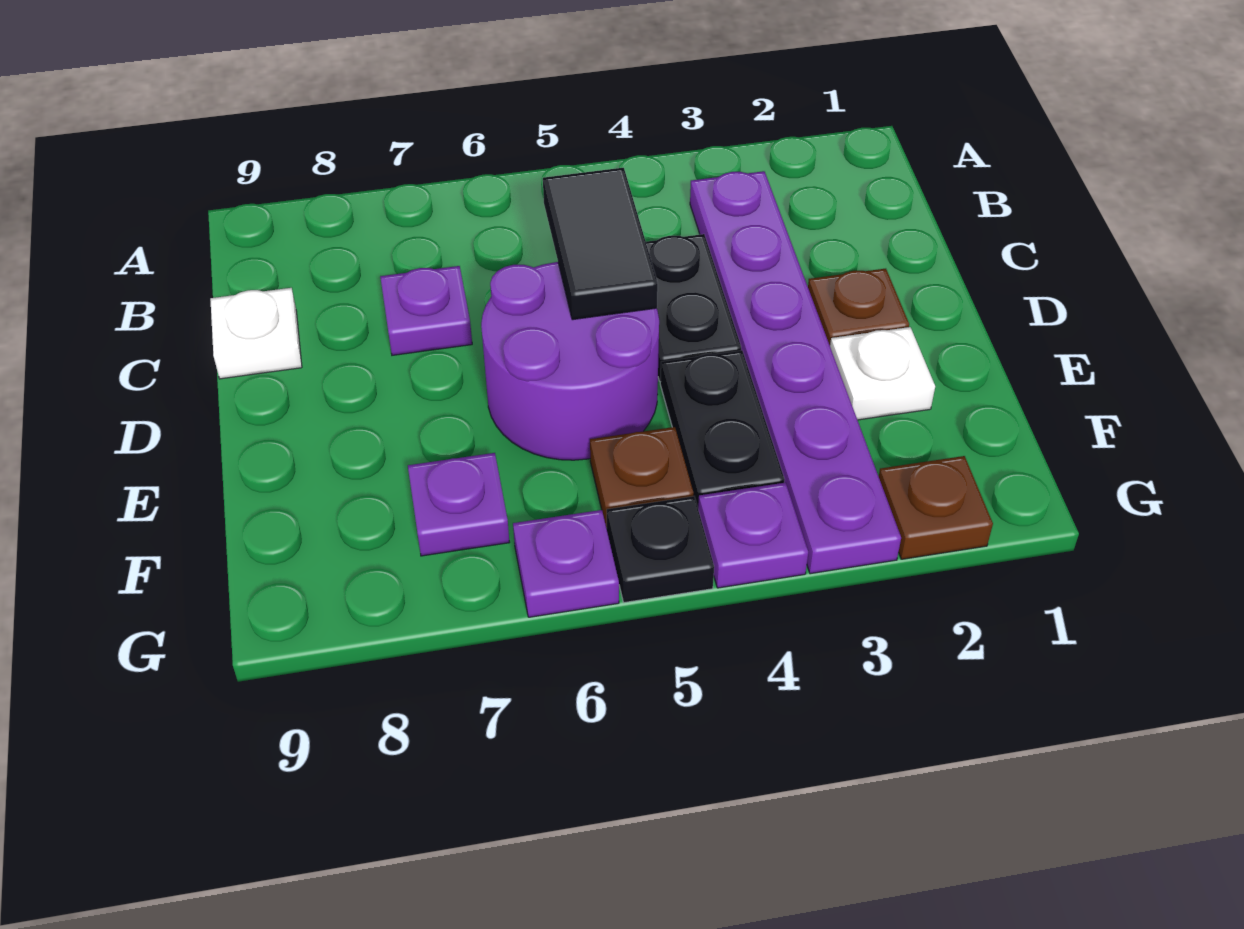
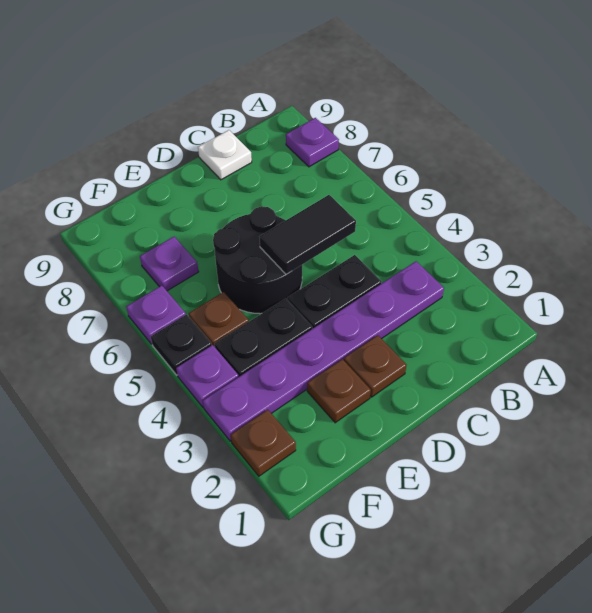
purple plate C7 level 1 -> purple plate A8 level 1
purple round brick D5:E6 level 1 -> black round brick D5:E6 level 1
white plate E2 level 1 -> brown plate E2 level 1

